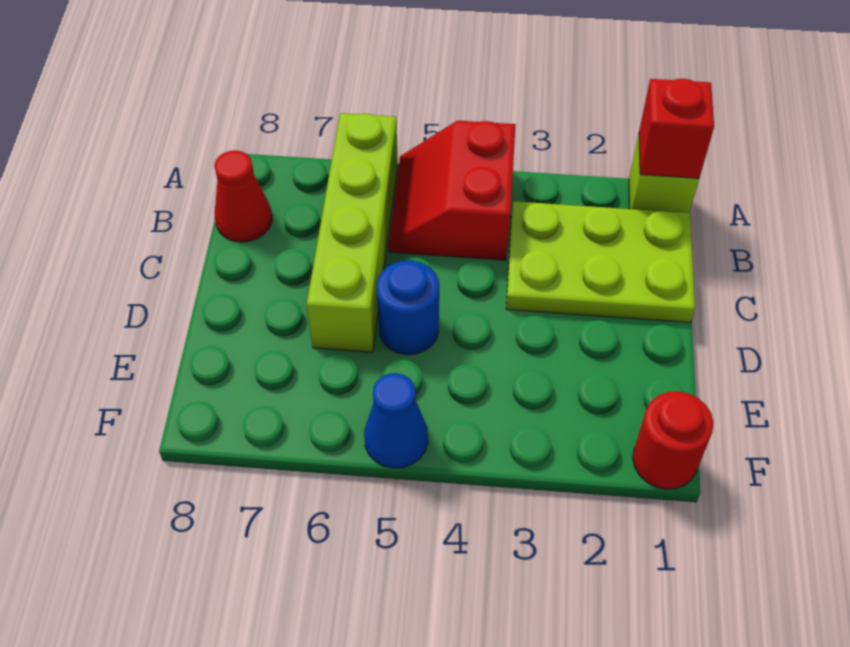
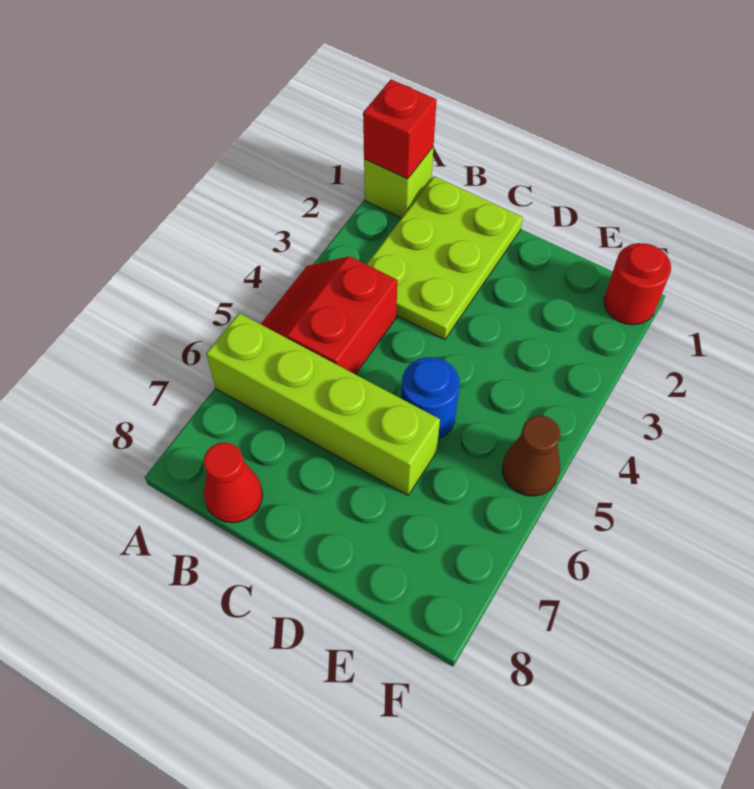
red slope A4:B5 level 1 top 4 -> red slope A4:B5 level 1 top B
blue cone F5 level 1 -> brown cone F5 level 1

